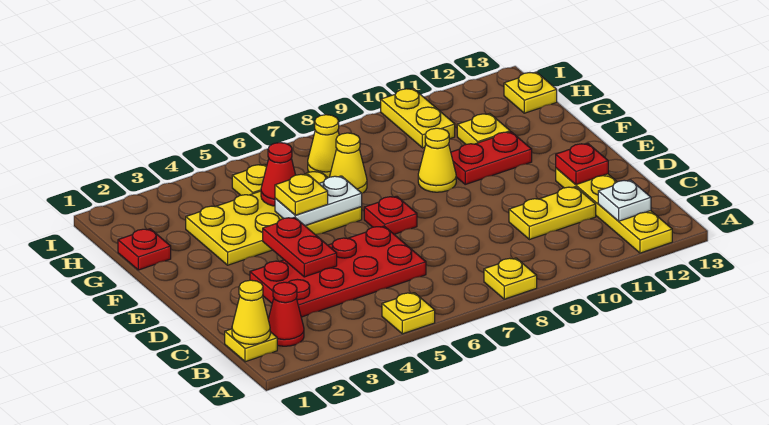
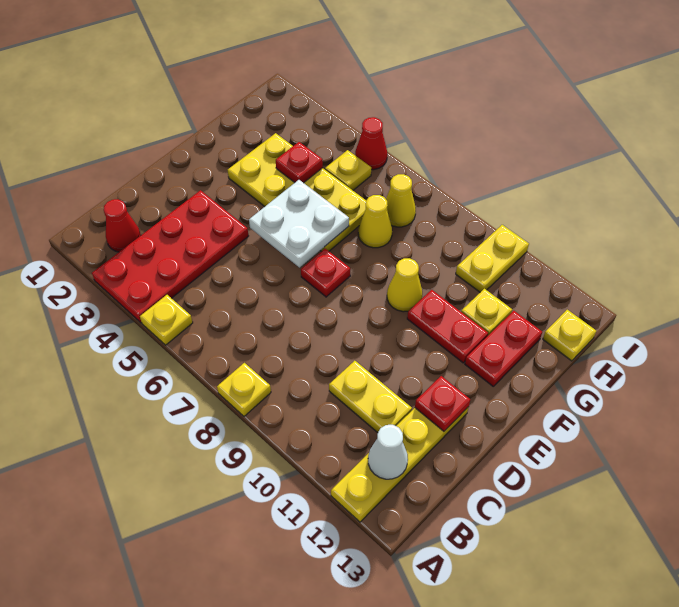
yellow plate B1 level 1 -> none
yellow cone B1 level 2 -> none
white plate B12 level 2 -> white cone B12 level 2
red plate C3:D6 level 1 -> red plate A3:D4 level 1
red plate D4:E4 level 2 -> red plate F12:G12 level 1
white plate F5:F6 level 2 -> white plate E5:F6 level 2
yellow plate F5 level 3 -> none
red plate G1 level 1 -> red plate G4 level 2
red cone G5 level 2 -> red cone I5 level 1

